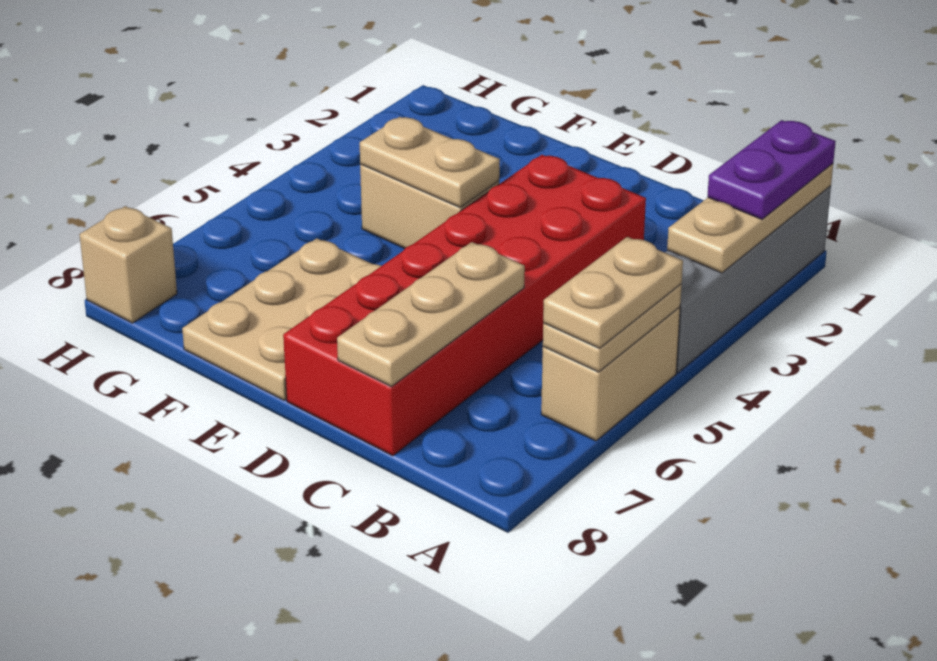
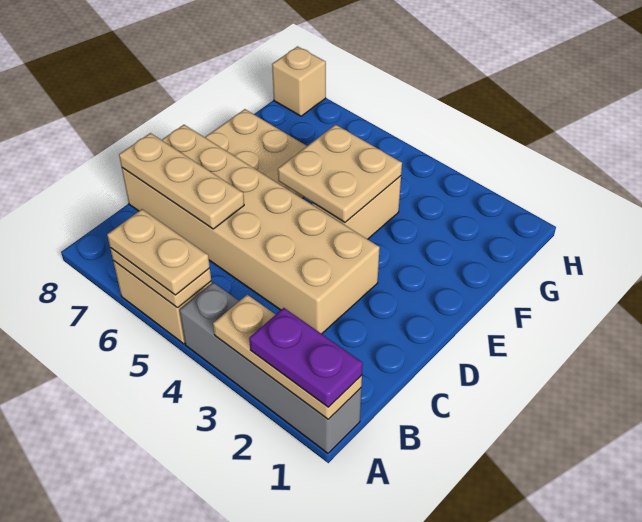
red brick C3:D8 level 1 -> tan brick C3:D8 level 1
tan plate E4:F4 level 2 -> tan plate E4:F5 level 2

